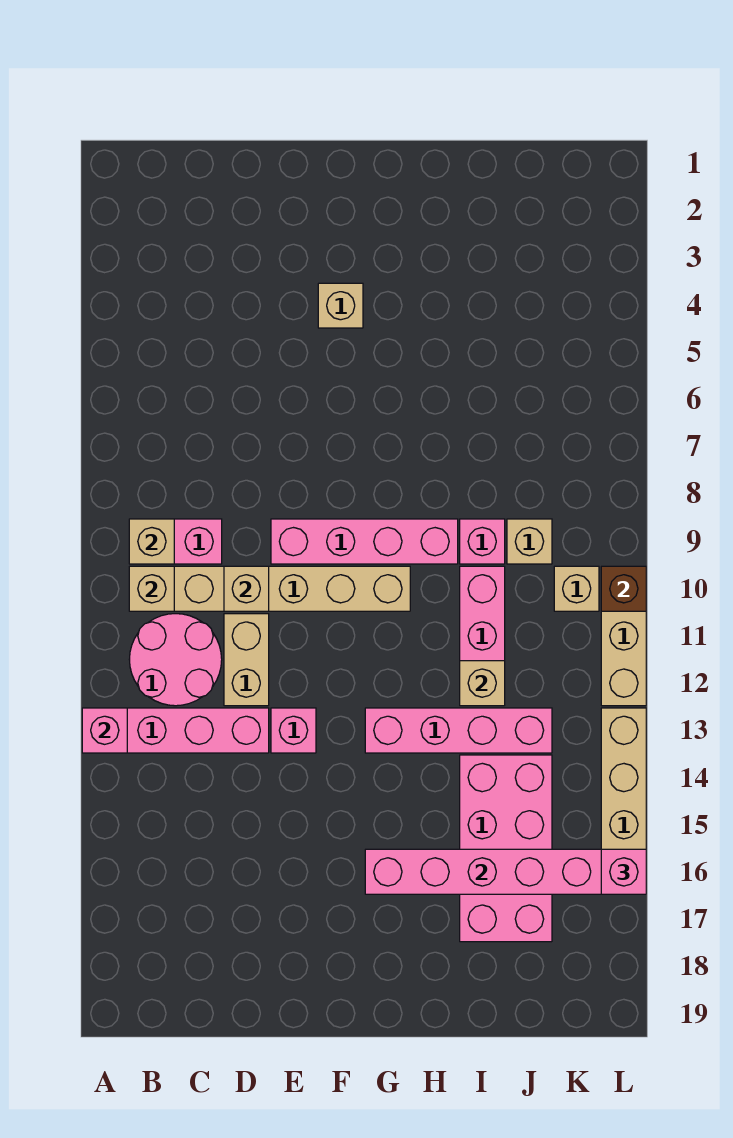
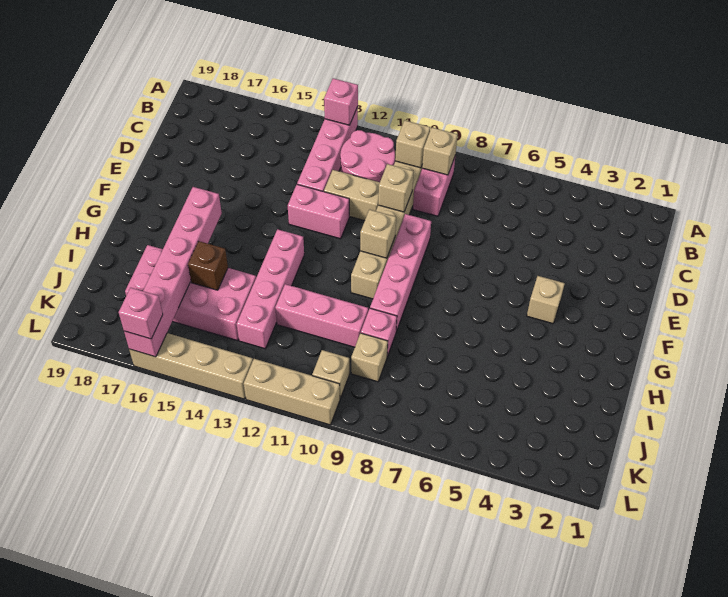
pink brick E13 level 1 -> pink brick E12:E13 level 1
tan brick I12 level 2 -> tan brick F10 level 2
brown brick L10 level 2 -> brown brick I15 level 2

